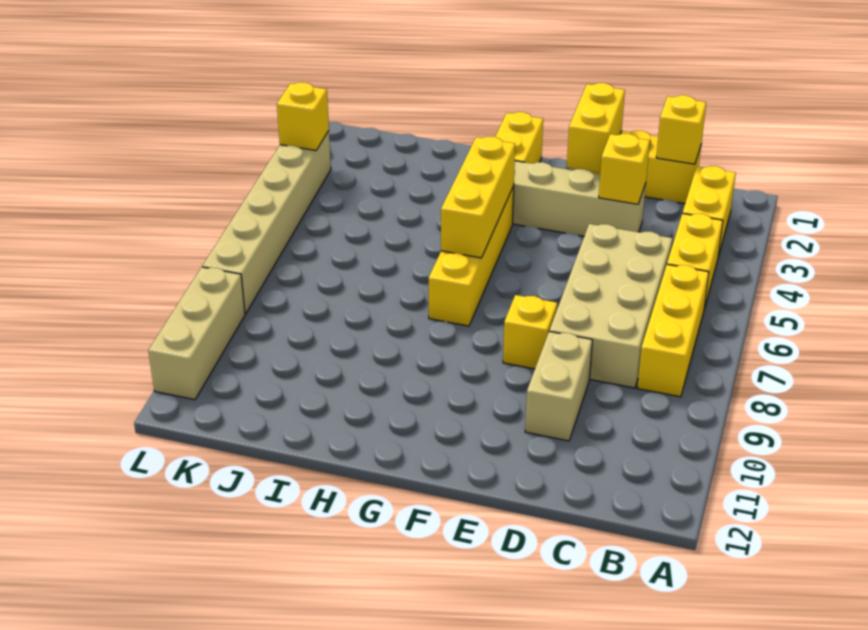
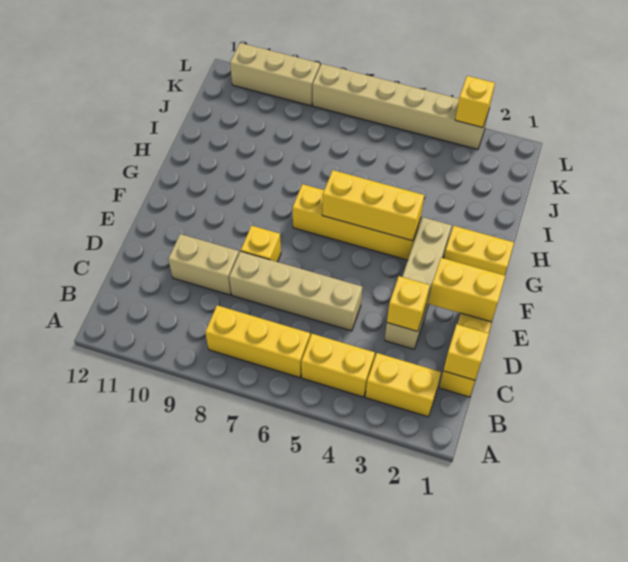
tan brick C5:D8 level 1 -> tan brick D5:D8 level 1

